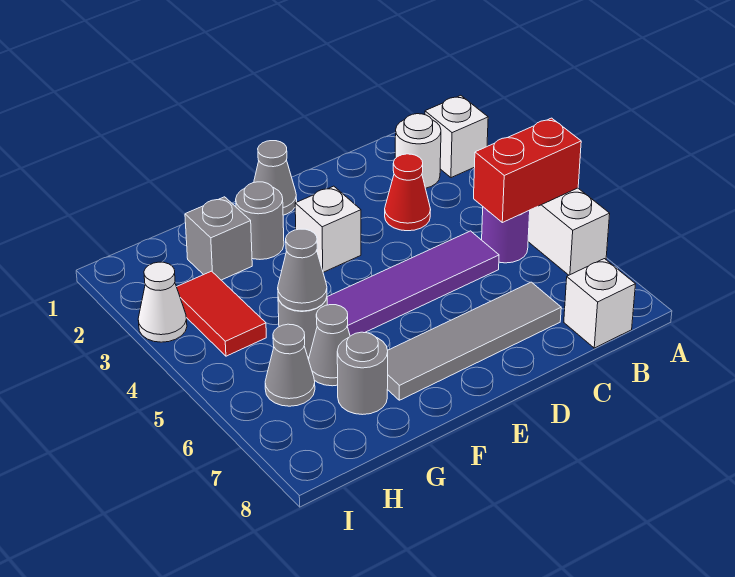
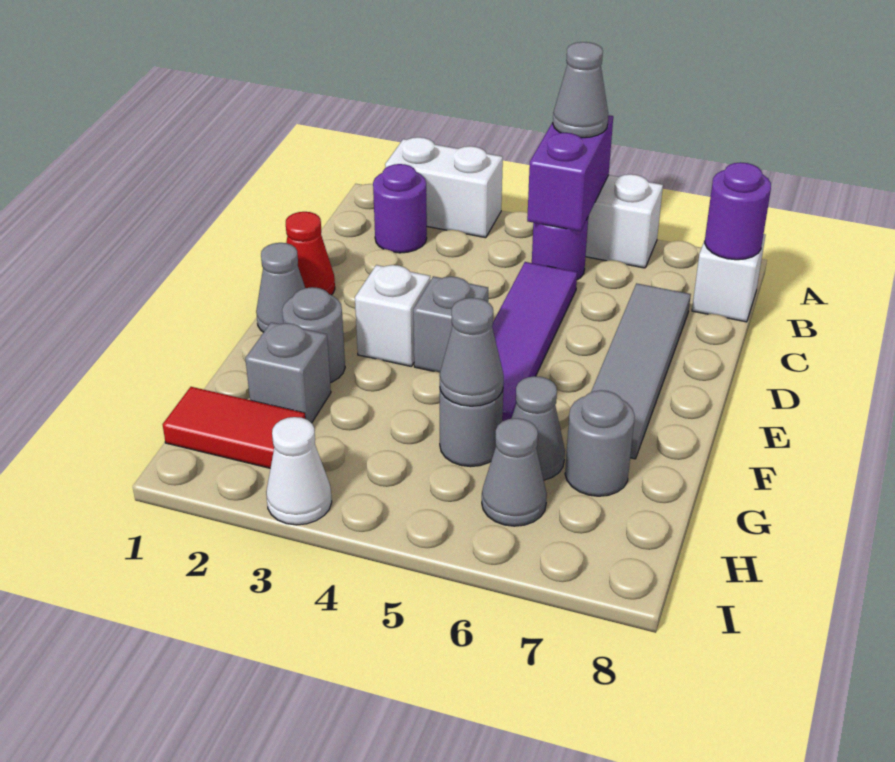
white brick A2 level 1 -> white brick A2:A3 level 1
red brick A5:B5 level 2 -> purple brick A5:B5 level 2
none -> grey cone A5 level 3
white round brick B2 level 1 -> purple round brick B2 level 1
none -> purple round brick B8 level 2
red cone C3 level 1 -> red cone D1 level 1
none -> grey brick E4 level 1
red tile H3:H4 level 1 -> red tile H1:H2 level 1

